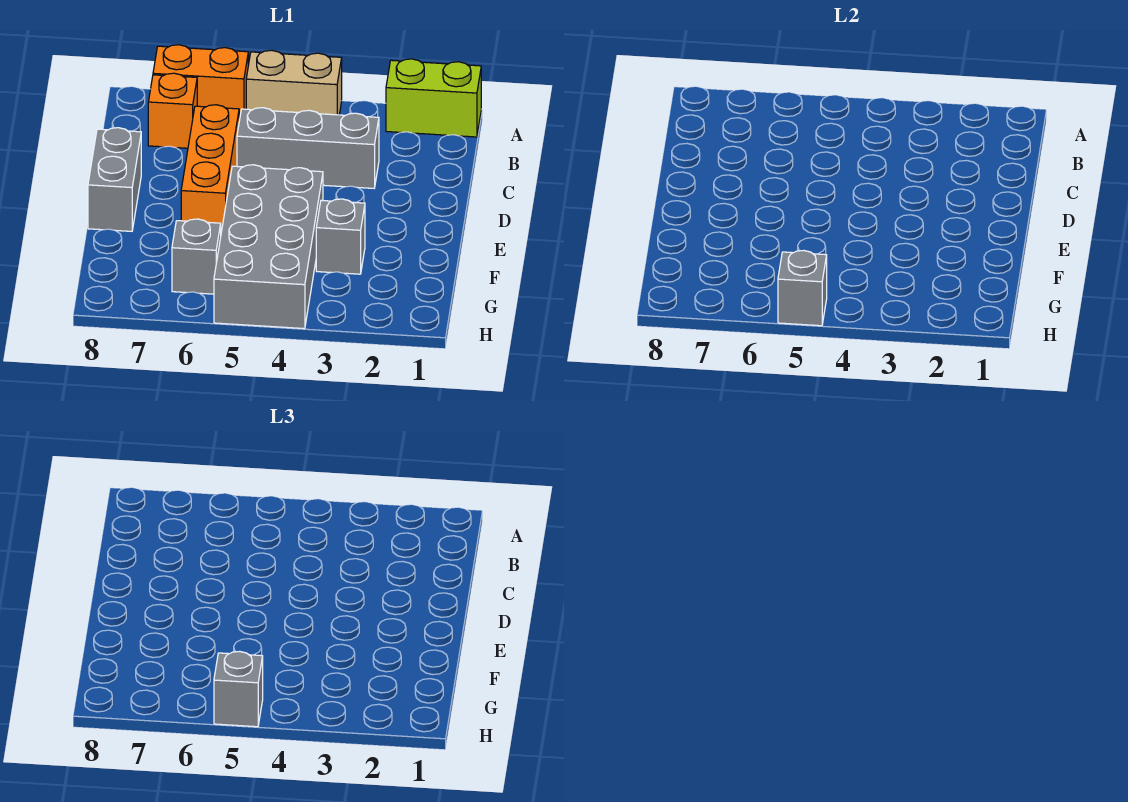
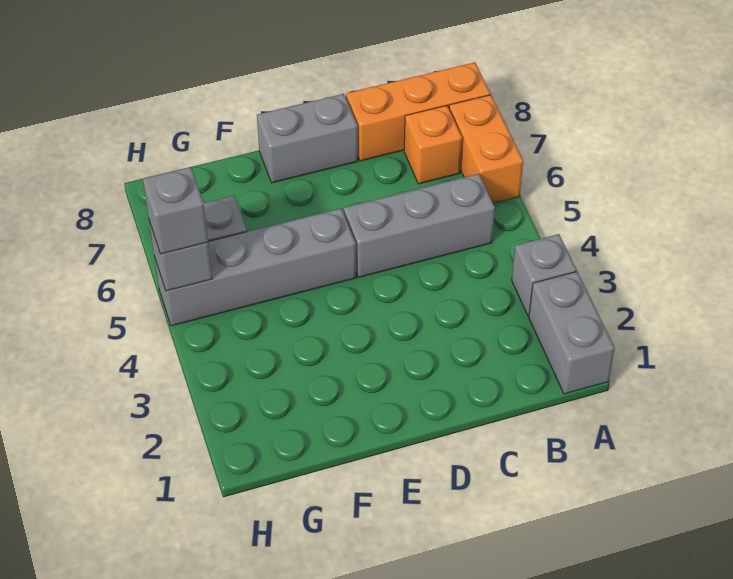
lime brick A1:A2 level 1 -> grey brick A1:A2 level 1
tan brick A4:A5 level 1 -> none
grey brick C3:C5 level 1 -> grey brick B5:D5 level 1
orange brick C6:E6 level 1 -> orange brick A8:C8 level 1
grey brick E4:H5 level 1 -> grey brick E5:H5 level 1
grey brick F3 level 1 -> grey brick A3 level 1

